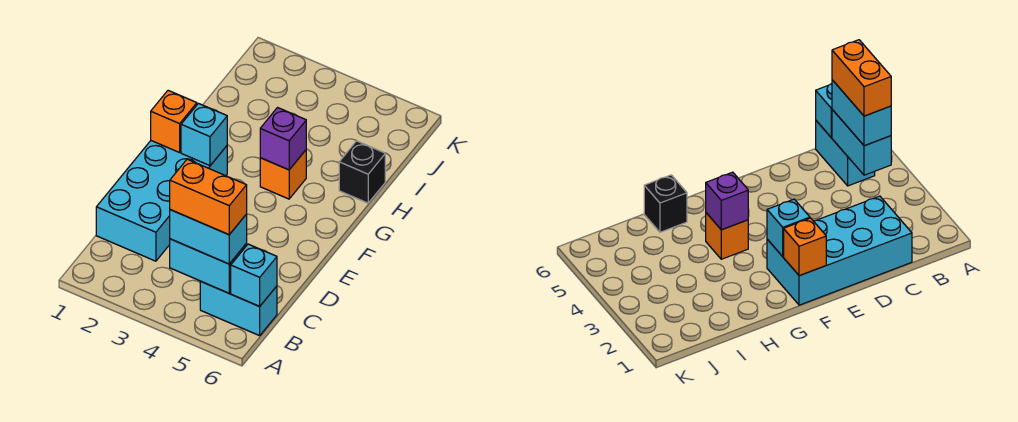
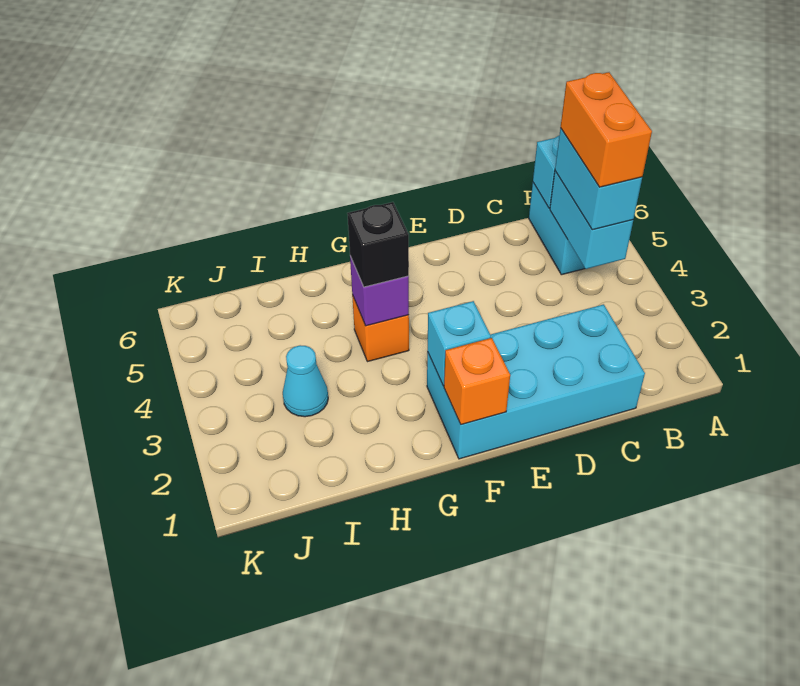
black brick H6 level 1 -> black brick G4 level 3
none -> cyan cone I3 level 1

